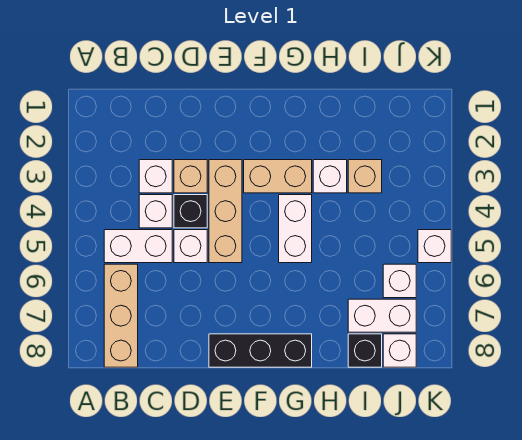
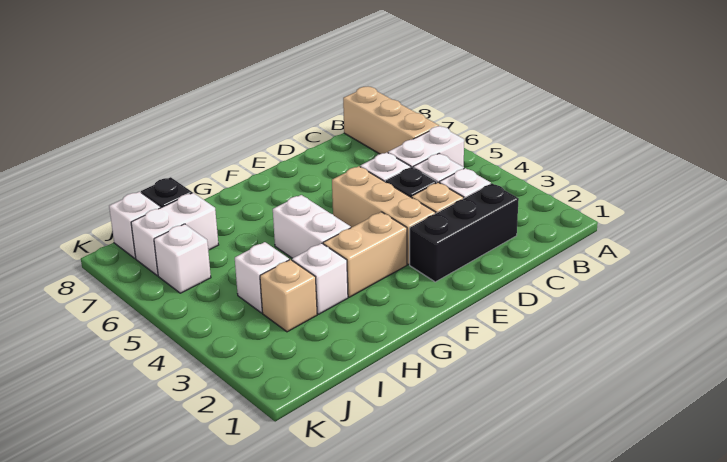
black brick E8:G8 level 1 -> black brick C2:E2 level 1
white brick K5 level 1 -> white brick I4 level 1

